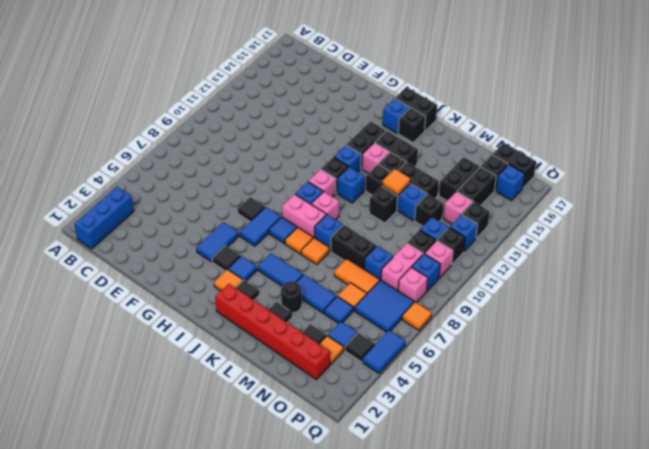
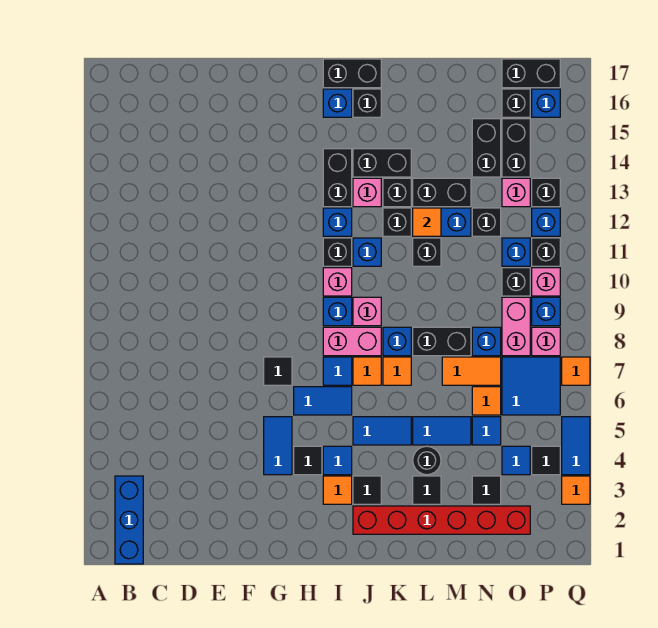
blue tile H6:H7 level 1 -> blue tile H6:I6 level 1
orange tile O3 level 1 -> orange tile Q3 level 1

